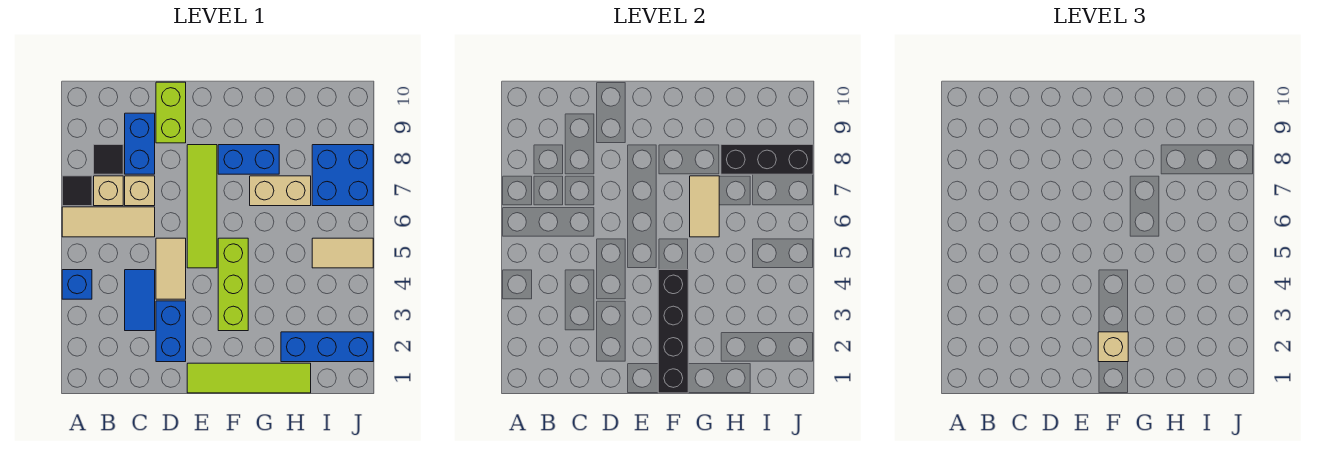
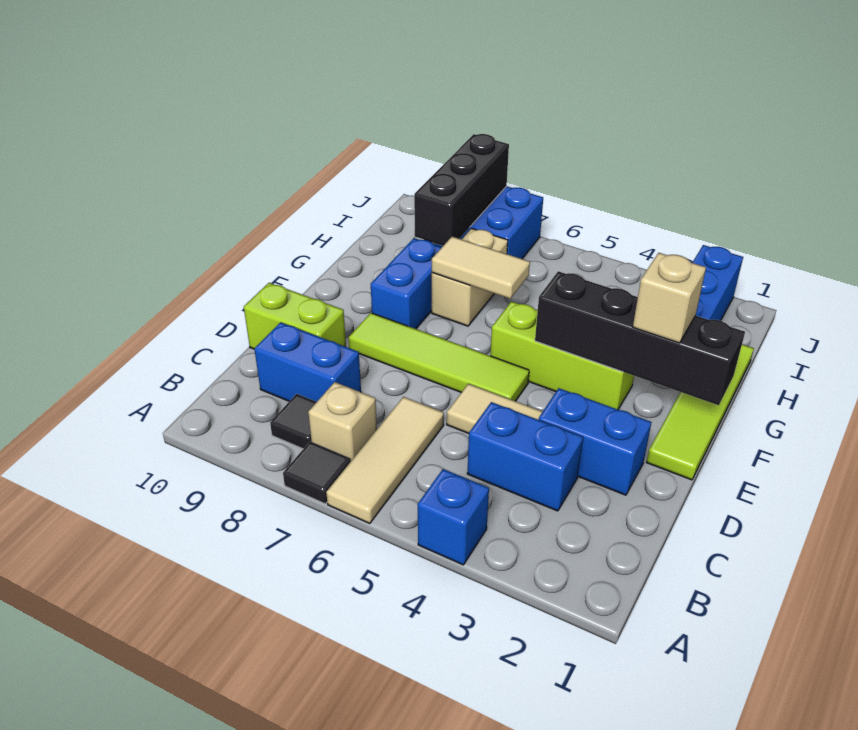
blue tile C3:C4 level 1 -> blue brick C3:C4 level 1
tan brick C7 level 1 -> none
tan tile I5:J5 level 1 -> none

